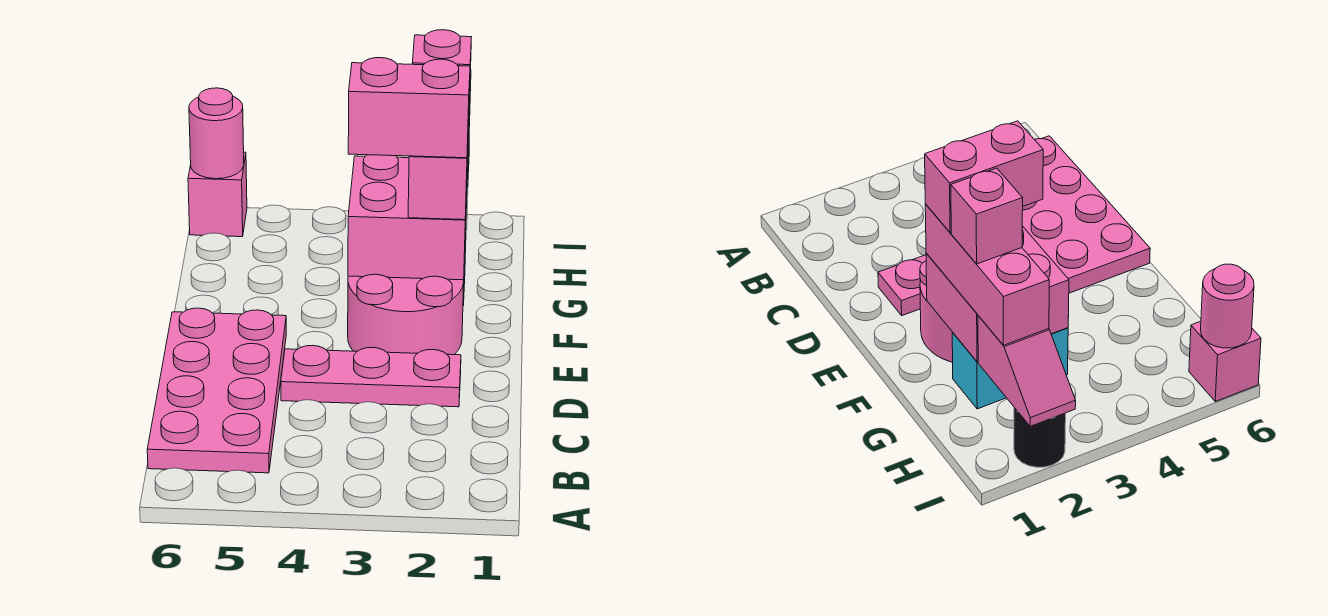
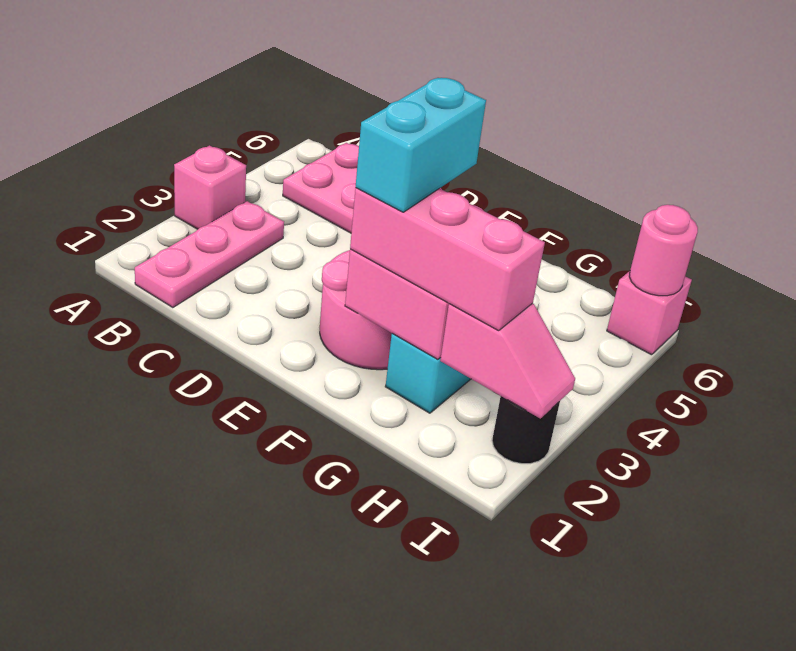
pink plate D2:D4 level 1 -> pink plate B1:B3 level 1
pink brick F2:F3 level 4 -> cyan brick F2:F3 level 4
pink brick G2 level 4 -> pink brick A3 level 1

